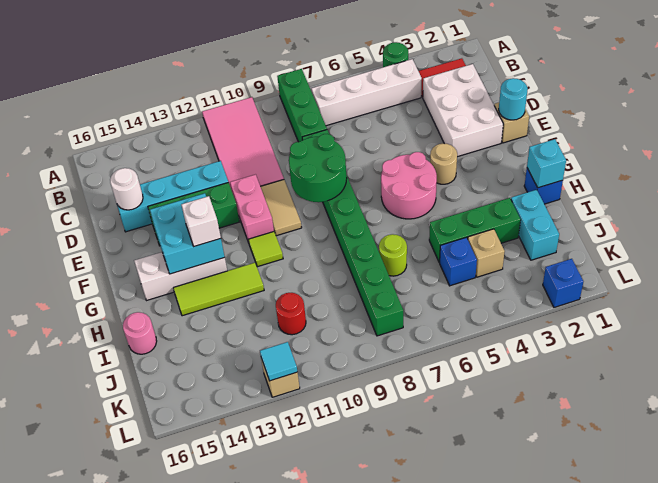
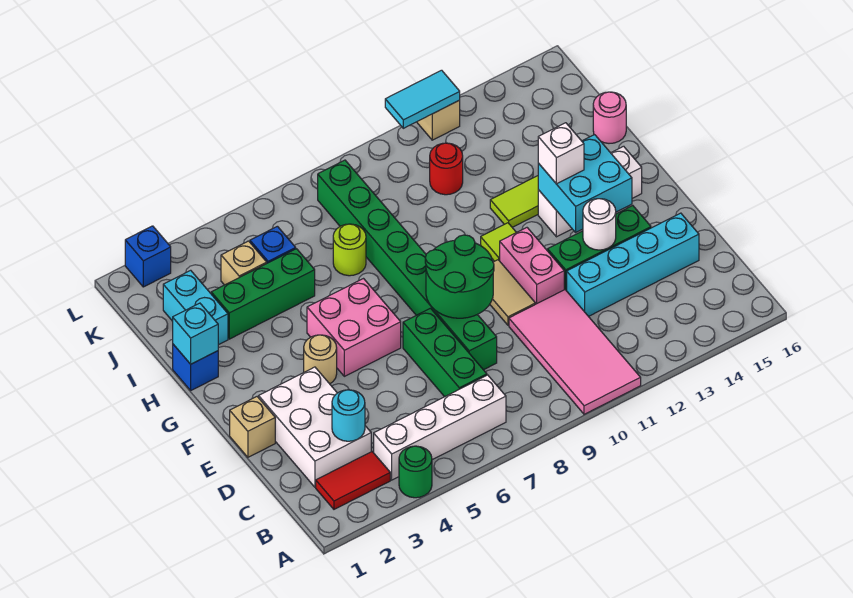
green brick A8:C8 level 1 -> green brick C7:E7 level 1
white round brick D15 level 2 -> white round brick E13 level 2
cyan round brick E1 level 2 -> cyan round brick C3 level 2
pink round brick F5:G6 level 1 -> pink brick F5:G6 level 1
cyan tile L12 level 2 -> cyan tile L11:L12 level 2

